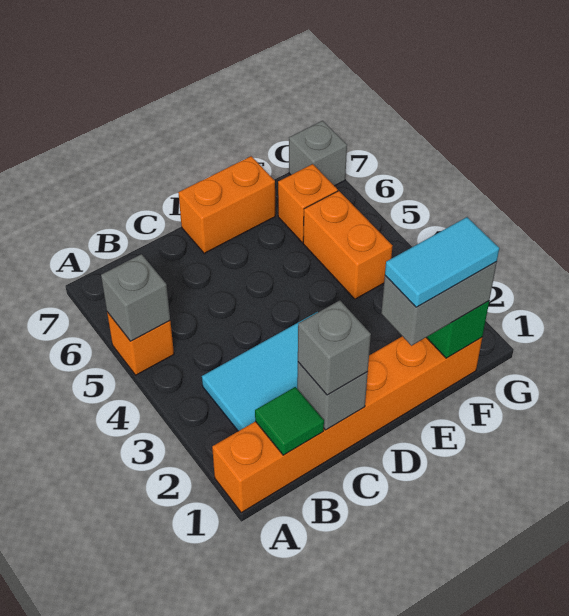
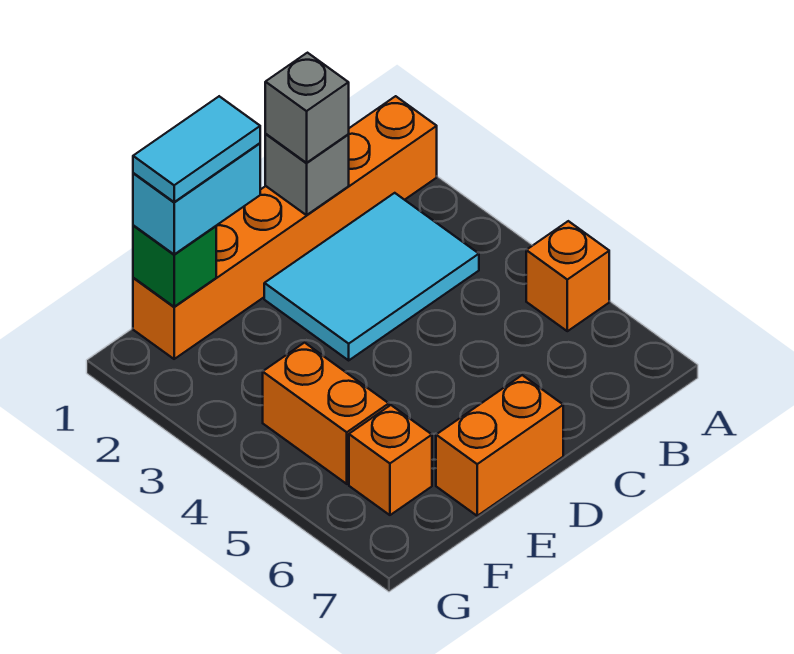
grey brick A5 level 2 -> none
green tile B1 level 2 -> none
grey brick E1:F1 level 3 -> cyan brick E1:F1 level 3
grey brick G7 level 1 -> none

